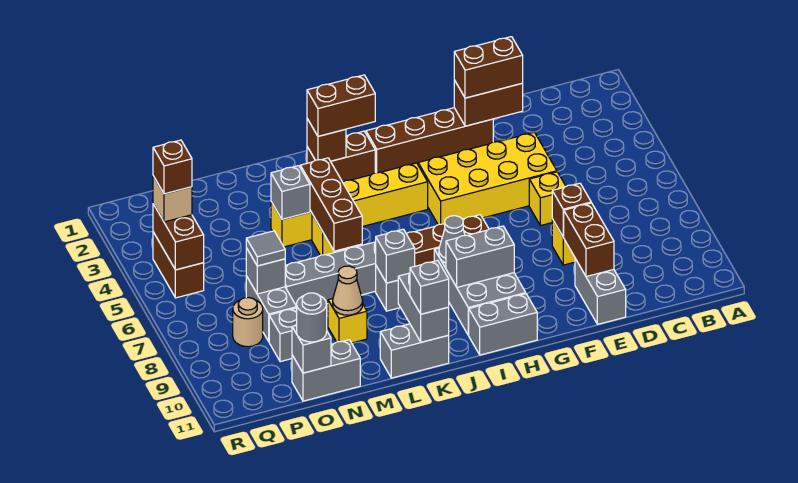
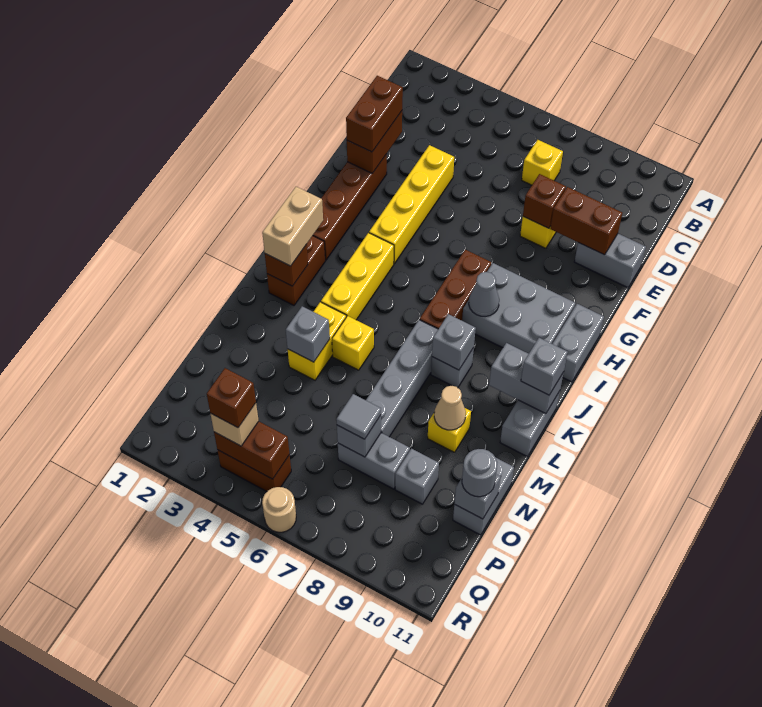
yellow brick E4:H5 level 1 -> yellow brick E4:H4 level 1
yellow brick E6 level 1 -> yellow brick C7 level 1
grey brick H9:I9 level 2 -> none
brown brick J2:K2 level 3 -> tan brick J2:K2 level 3
brown brick L4:L6 level 2 -> none
tan round brick P8 level 1 -> tan round brick R6 level 1

